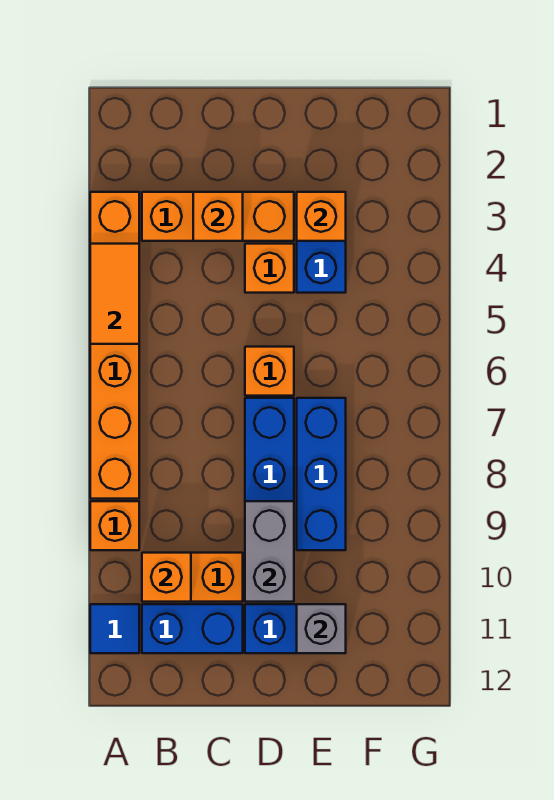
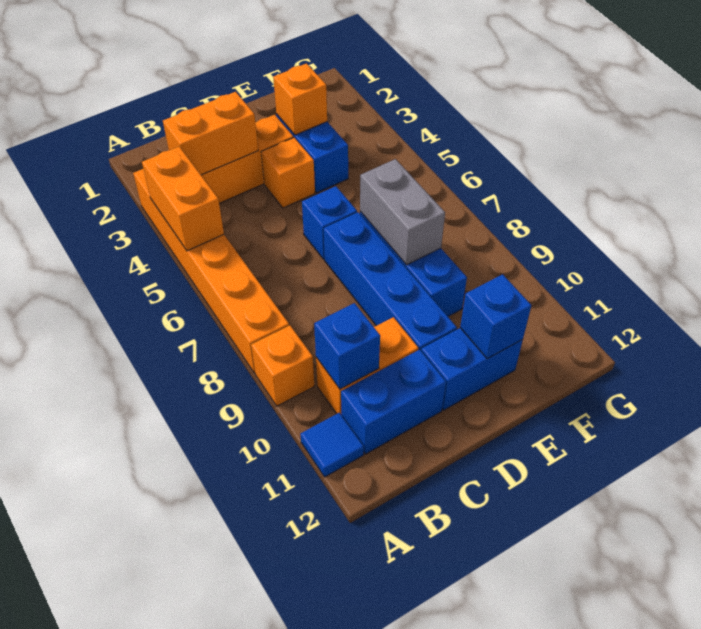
orange tile A4:A5 level 2 -> orange brick A4:A5 level 2
orange brick B10 level 2 -> blue brick B10 level 2
orange brick C3 level 2 -> orange brick B3:C3 level 2
orange brick D6 level 1 -> blue brick D6 level 1
grey brick D9:D10 level 2 -> grey brick E7:E8 level 2
grey brick E11 level 2 -> blue brick E11 level 2

